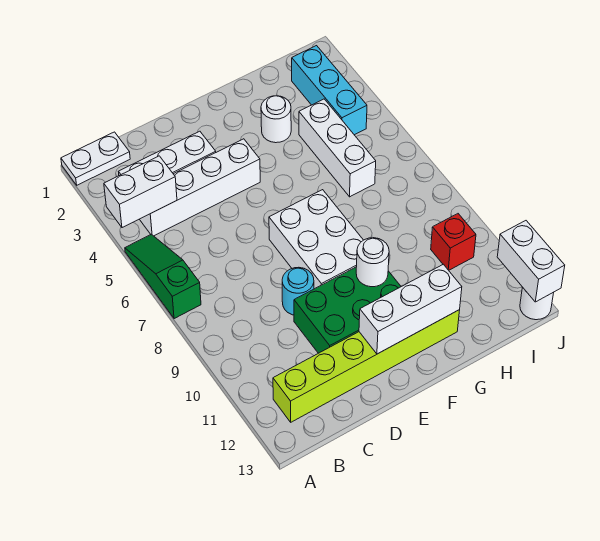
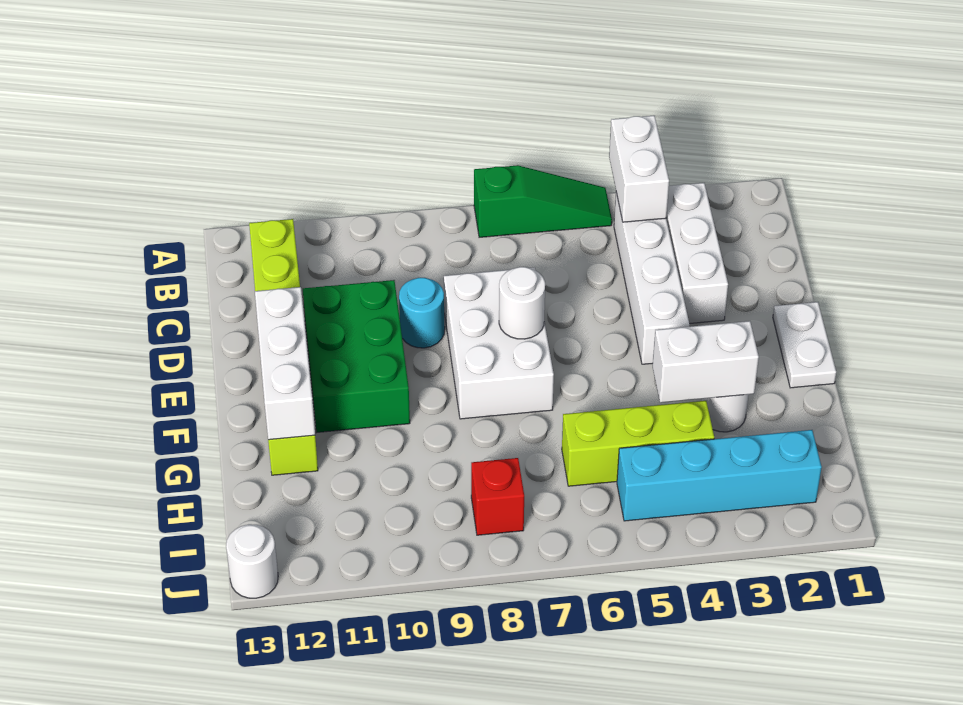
white plate A1:B1 level 1 -> white plate E1:F1 level 1
white brick E7:F9 level 1 -> white brick D7:F8 level 1
white round brick F10 level 2 -> white round brick E7 level 2
white brick H4:H6 level 1 -> lime brick H4:H6 level 1
cyan brick I2:I4 level 1 -> cyan brick I2:I5 level 1
red brick I10 level 1 -> red brick I8 level 1
white brick J12:J13 level 2 -> white brick G3:G4 level 2

